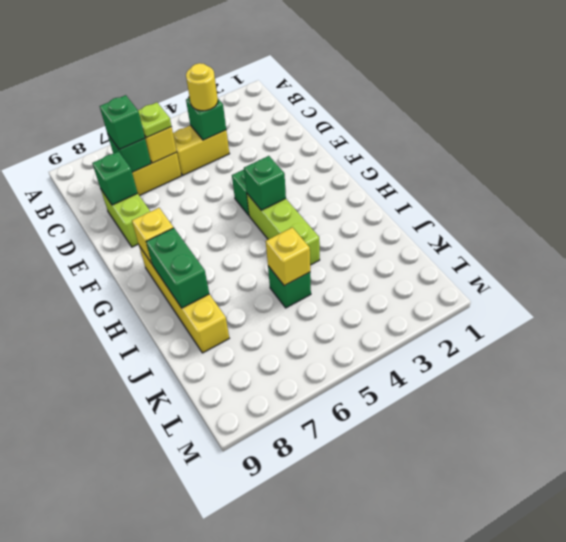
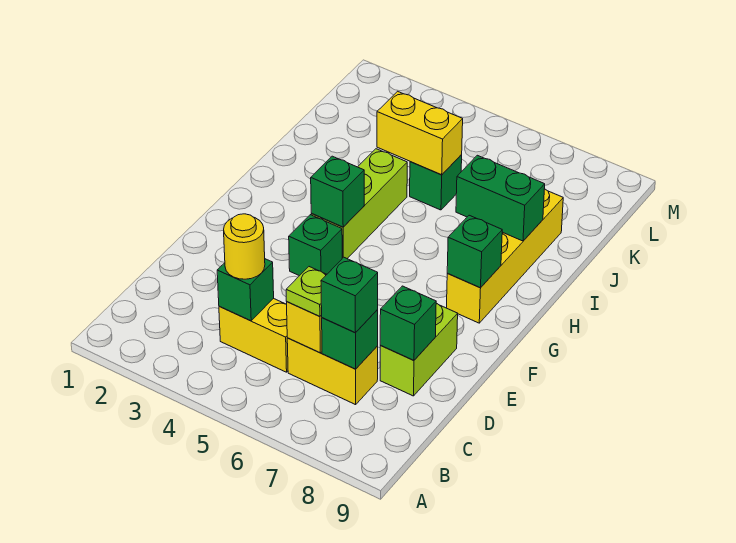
yellow brick G8 level 2 -> green brick G8 level 2
green brick H8:I8 level 2 -> green brick I7:I8 level 2
yellow brick J5 level 2 -> yellow brick J4:J5 level 2

